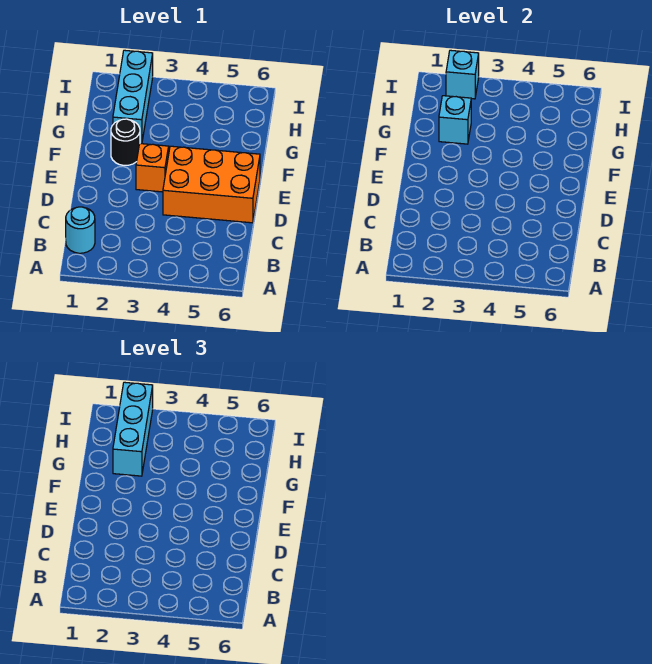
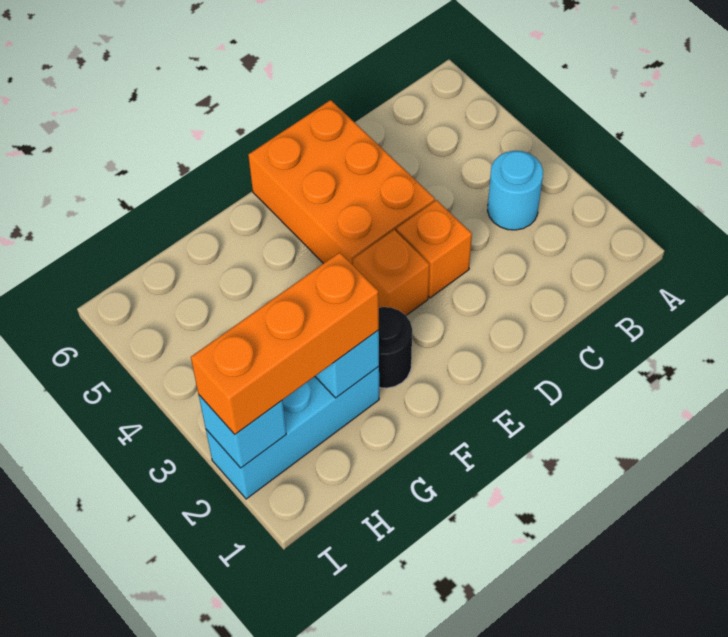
cyan round brick B1 level 1 -> cyan round brick B3 level 1
none -> orange brick D3 level 1
cyan brick G2:I2 level 3 -> orange brick G2:I2 level 3

